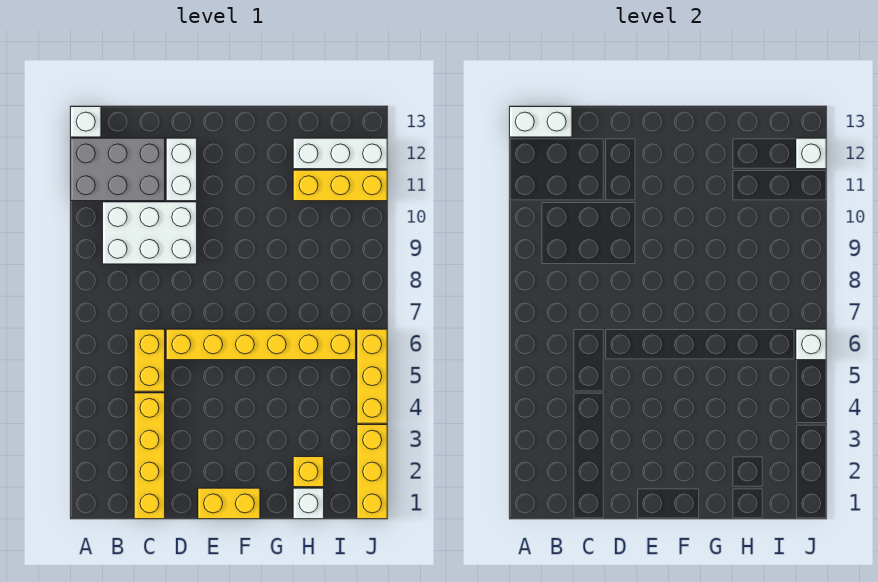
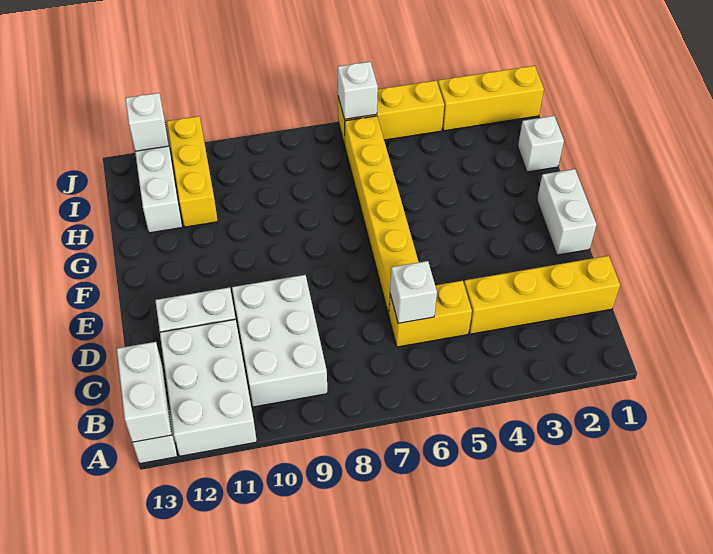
grey brick A11:C12 level 1 -> white brick A11:C12 level 1
none -> white brick C6 level 2
yellow brick E1:F1 level 1 -> white brick E1:F1 level 1
yellow brick H2 level 1 -> none

